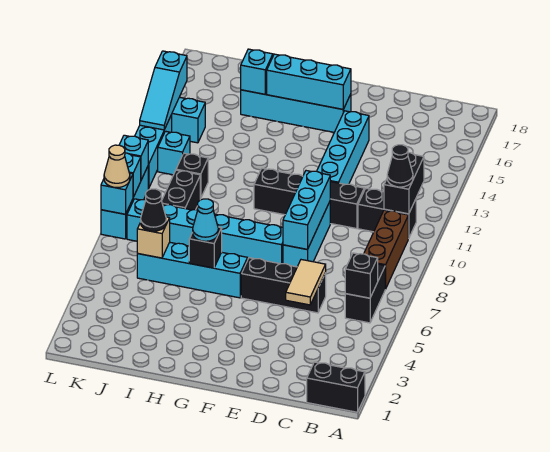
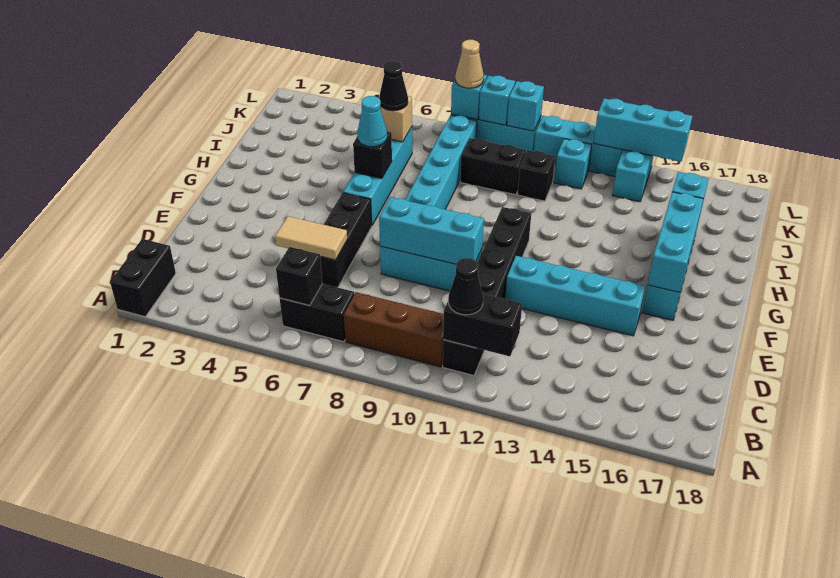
cyan slope L13:L15 level 2 top 15 -> cyan brick L13:L15 level 2

